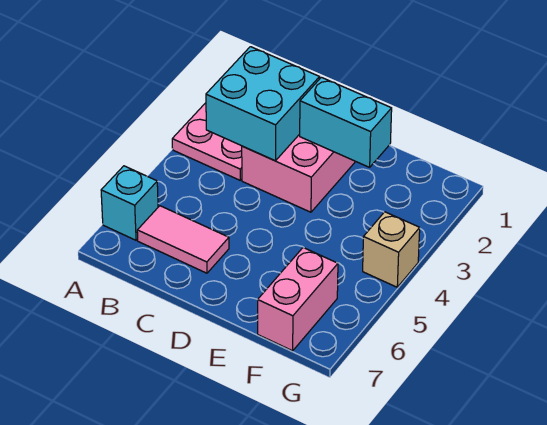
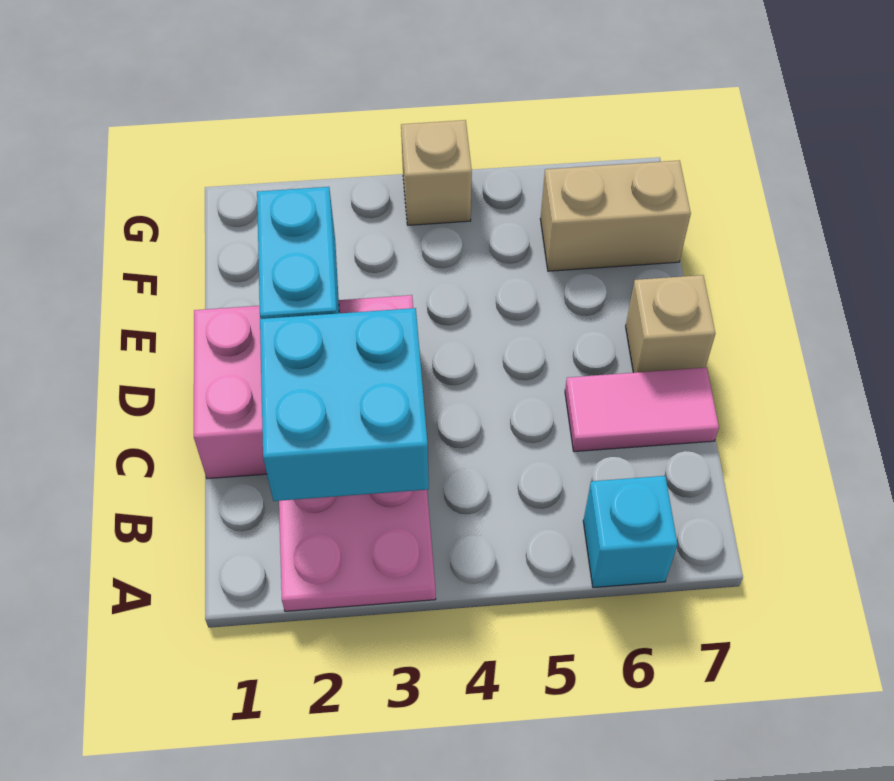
pink tile B6:C6 level 1 -> pink tile C6:C7 level 1
none -> tan brick D7 level 1
pink brick F6:F7 level 1 -> tan brick F6:F7 level 1

